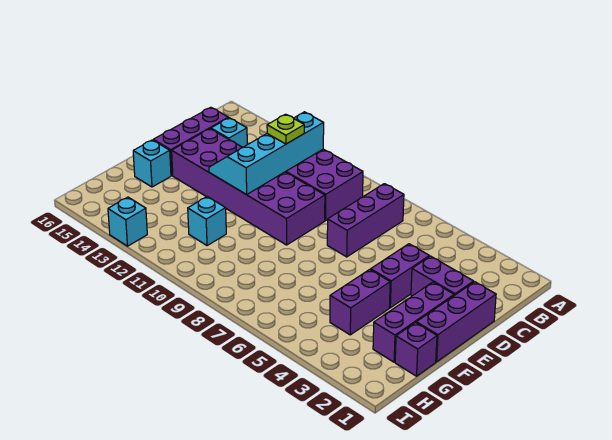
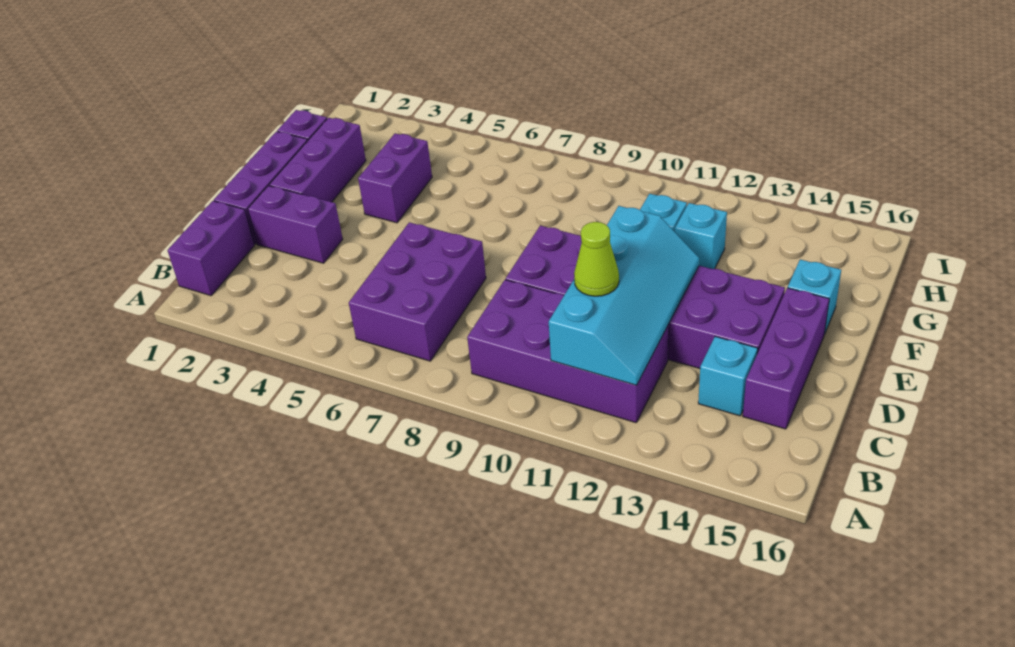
purple brick B7:D7 level 1 -> purple brick B6:D7 level 1
lime plate C11 level 3 -> lime cone C11 level 3
purple brick D4:E4 level 1 -> purple brick B1:C1 level 1
cyan brick I13 level 1 -> cyan brick G12 level 1

